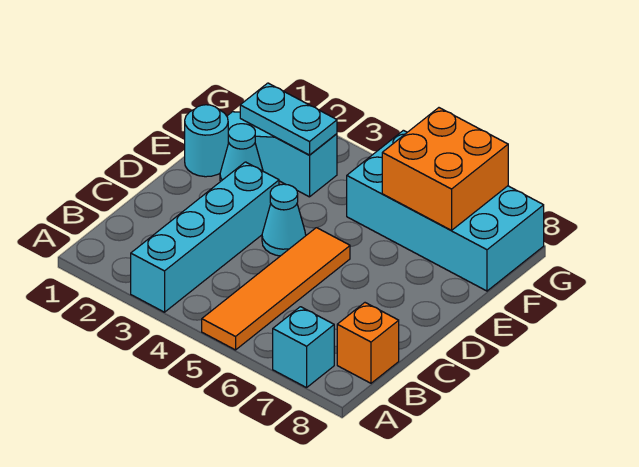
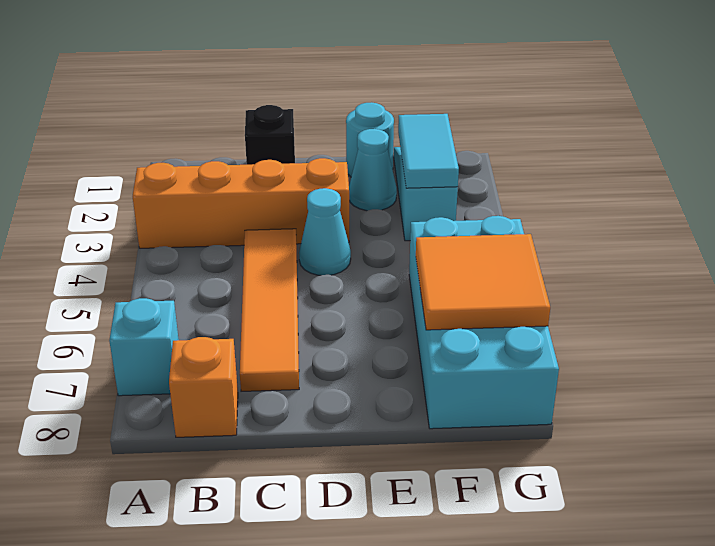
cyan brick A3:D3 level 1 -> orange brick A3:D3 level 1
orange tile A5:D5 level 1 -> orange tile C4:C7 level 1
none -> black brick C1 level 1
cyan plate F2:F3 level 2 -> cyan tile F2:F3 level 2
orange brick F6:G7 level 2 -> orange tile F6:G7 level 2

